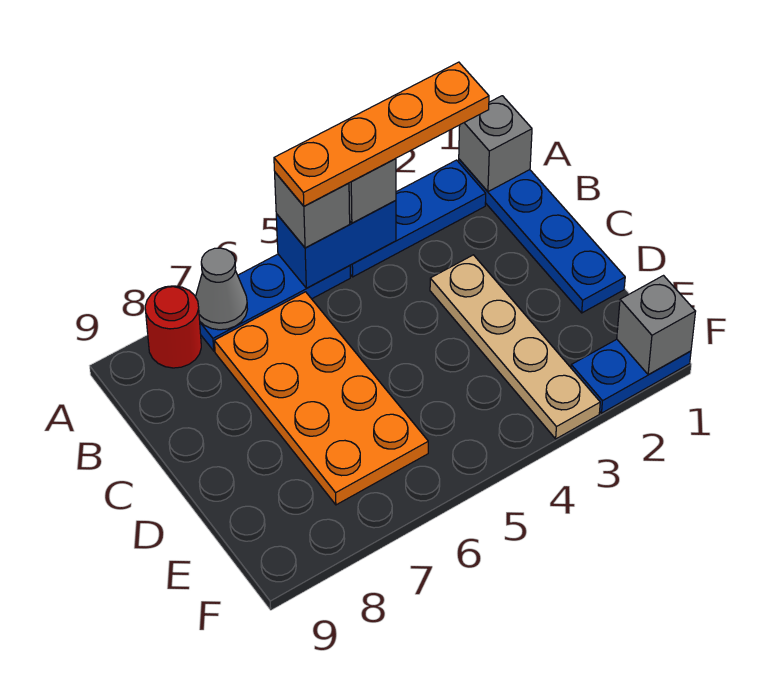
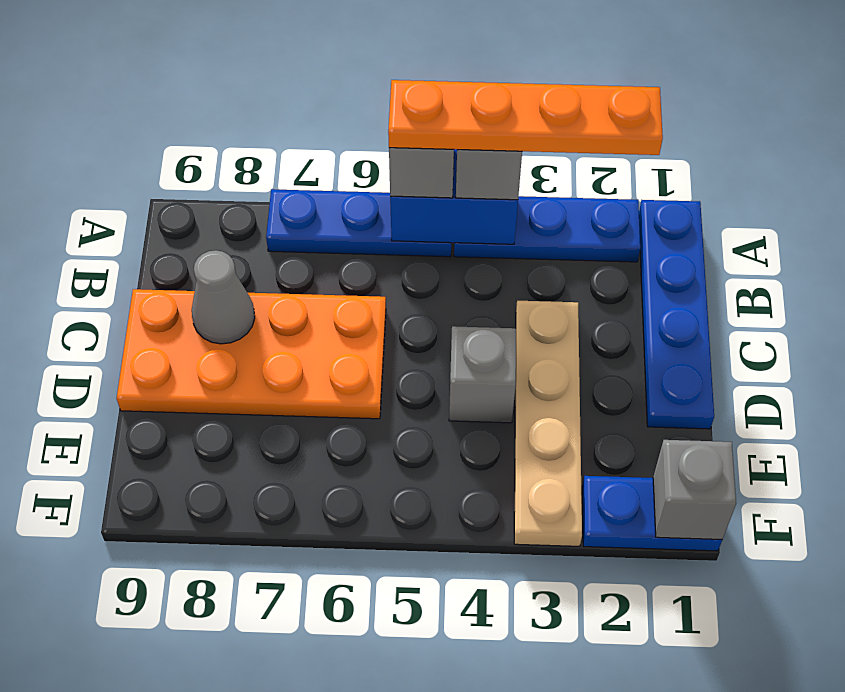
grey brick A1 level 2 -> grey brick D4 level 1
grey cone A7 level 2 -> grey cone C8 level 2
red round brick A8 level 1 -> none
orange plate B6:E7 level 1 -> orange plate C6:D9 level 1

